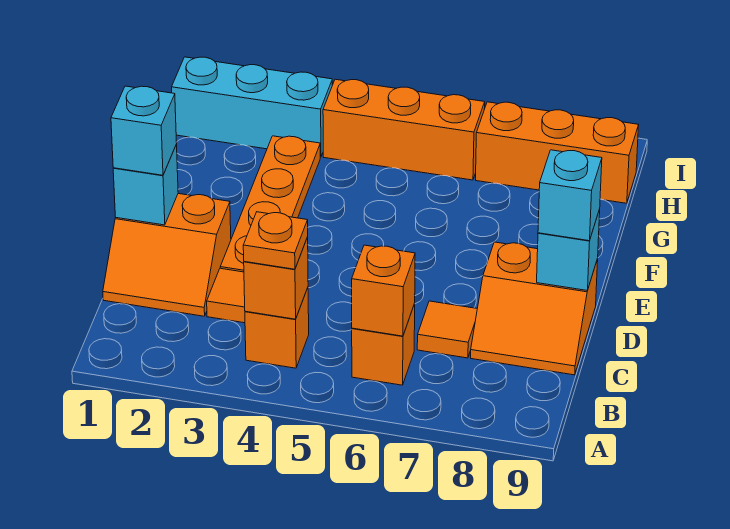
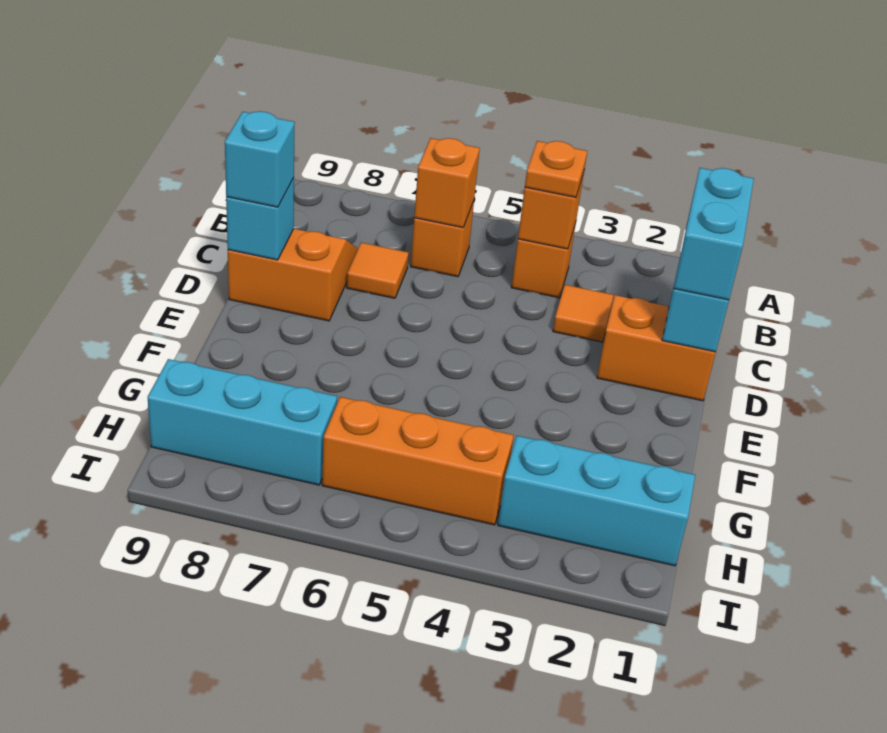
cyan brick D1 level 3 -> cyan brick C1:D1 level 3
orange plate D3:G3 level 1 -> none
orange brick H7:H9 level 1 -> cyan brick H7:H9 level 1

